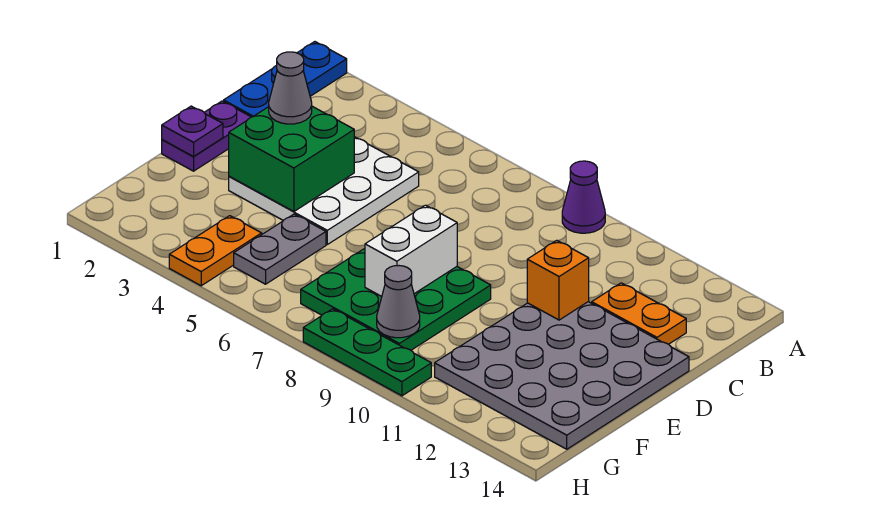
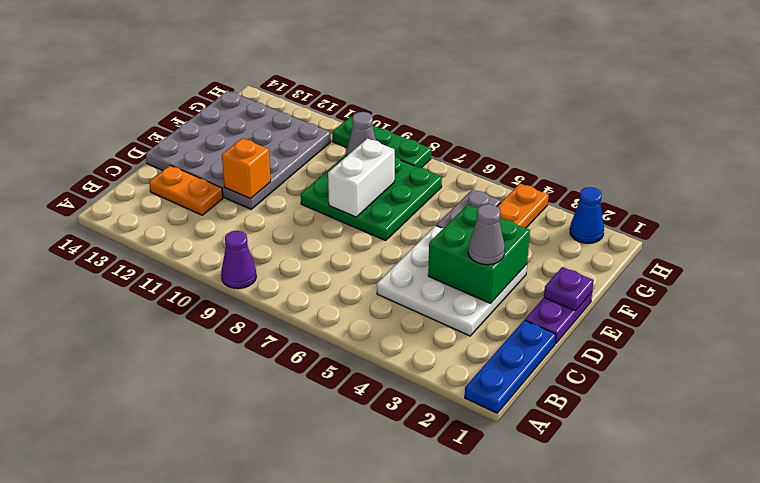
none -> blue cone H2 level 1

